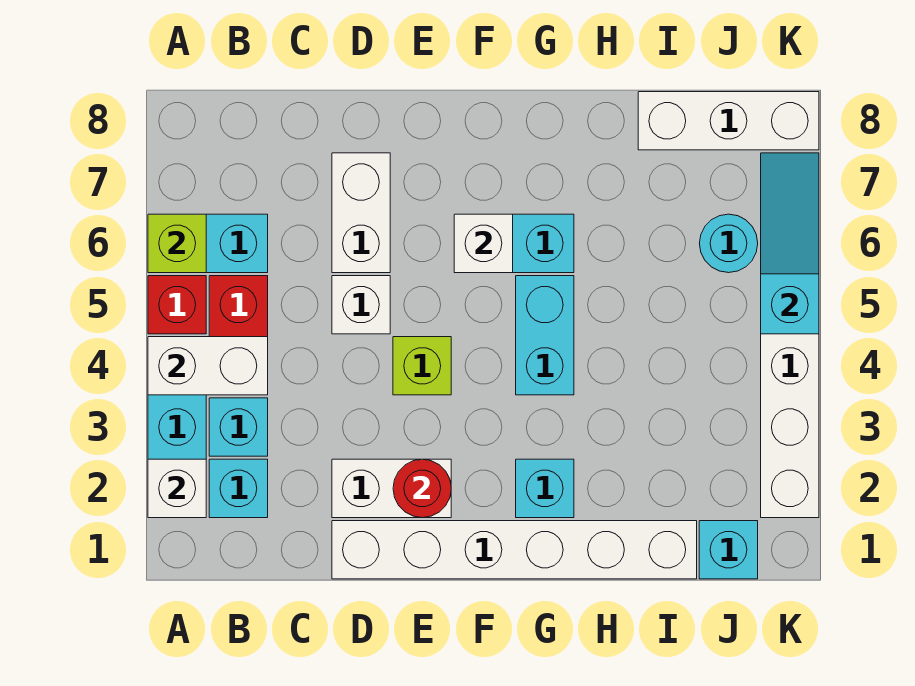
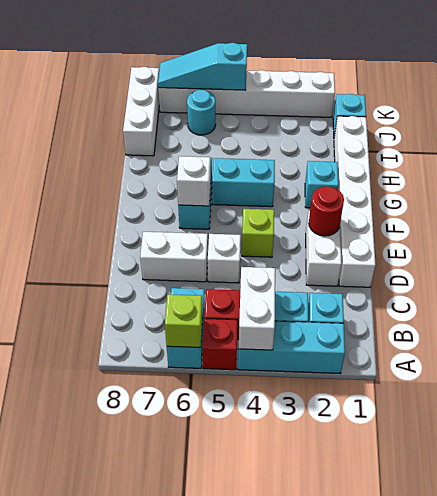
white brick A2 level 2 -> none

